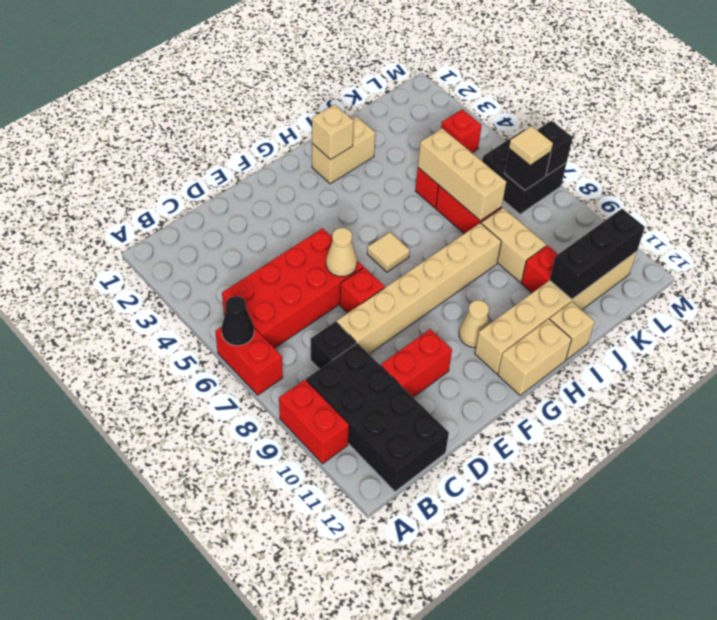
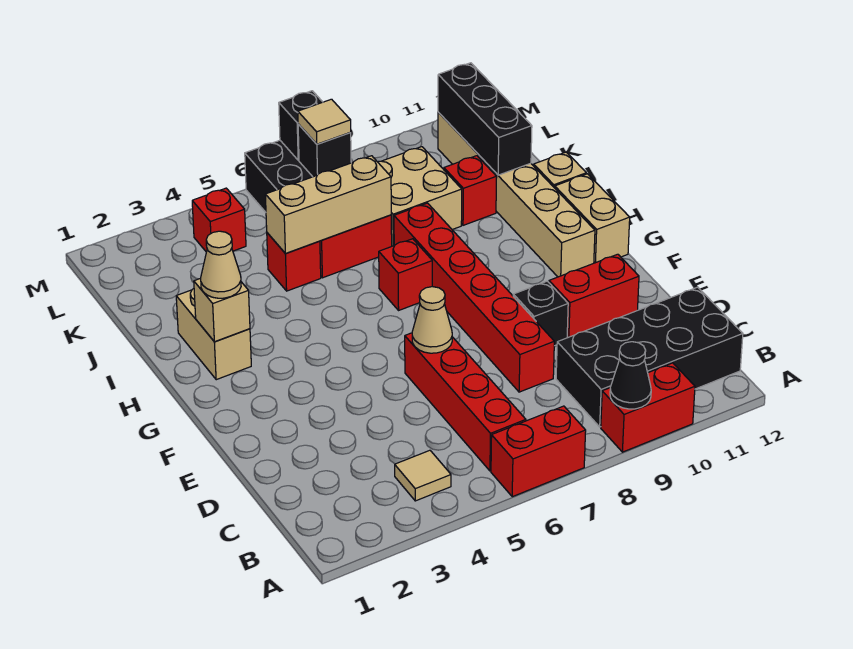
black cone A6 level 2 -> black cone A9 level 2
red brick B5:E6 level 1 -> red brick B6:E6 level 1
black brick C8 level 1 -> black brick E9 level 1
tan brick D8:I8 level 1 -> red brick D8:I8 level 1
red brick D10:E10 level 1 -> red brick E10:E11 level 1
red brick E7 level 1 -> red brick H7 level 1
tan tile G6 level 1 -> tan tile B4 level 1
tan cone G10 level 1 -> tan cone H2 level 3
tan brick J8:J9 level 1 -> tan brick J8:K9 level 1

